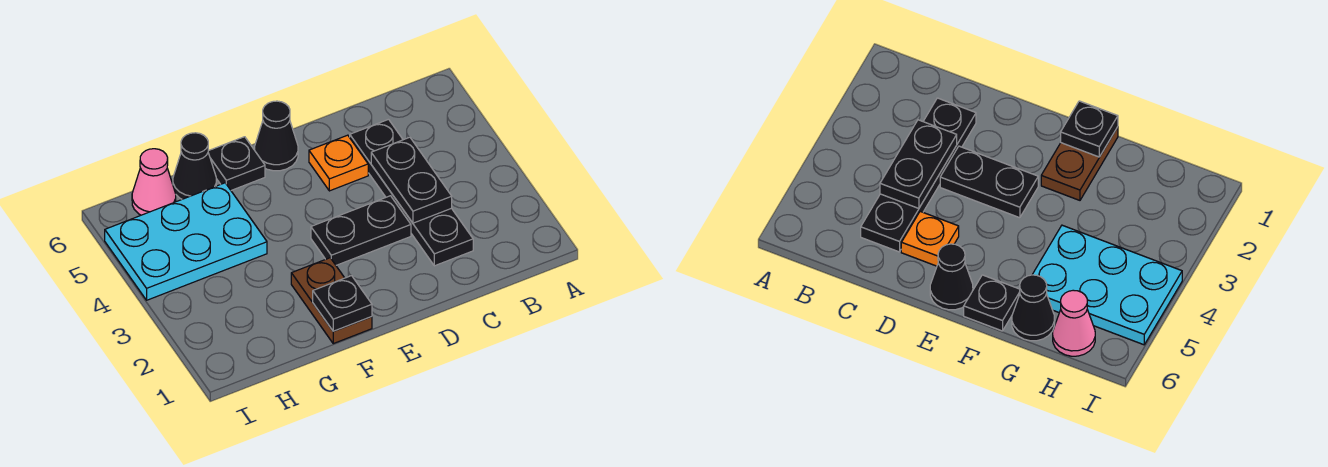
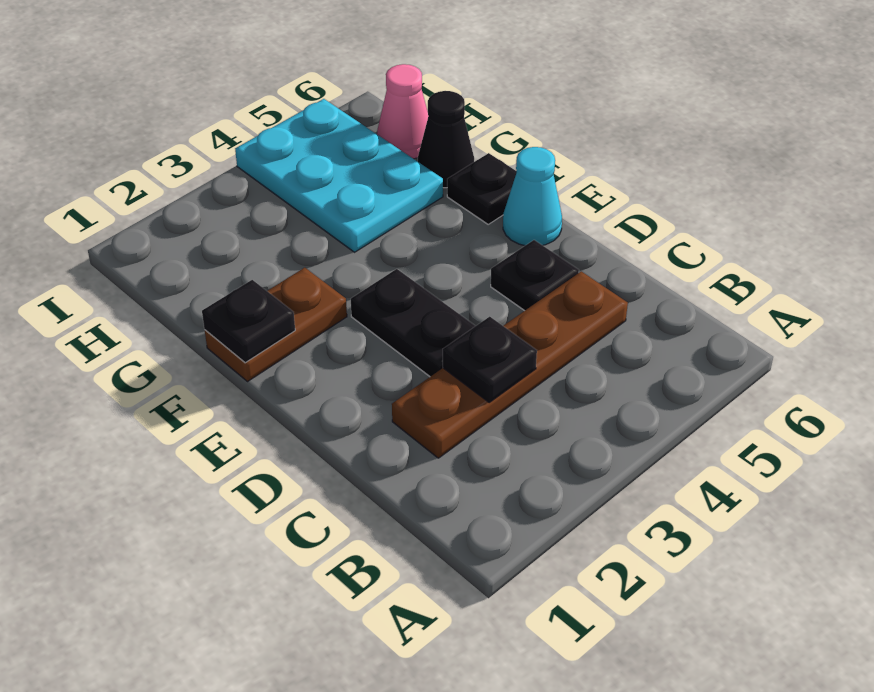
black plate C2:C5 level 1 -> brown plate C2:C5 level 1
black plate C3:C4 level 2 -> black plate C3 level 2
orange plate D5 level 1 -> black plate D5 level 1
black cone E6 level 1 -> cyan cone E6 level 1

